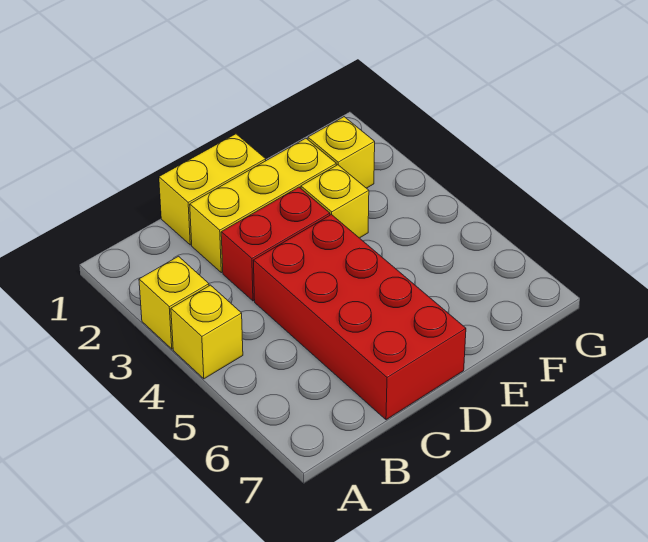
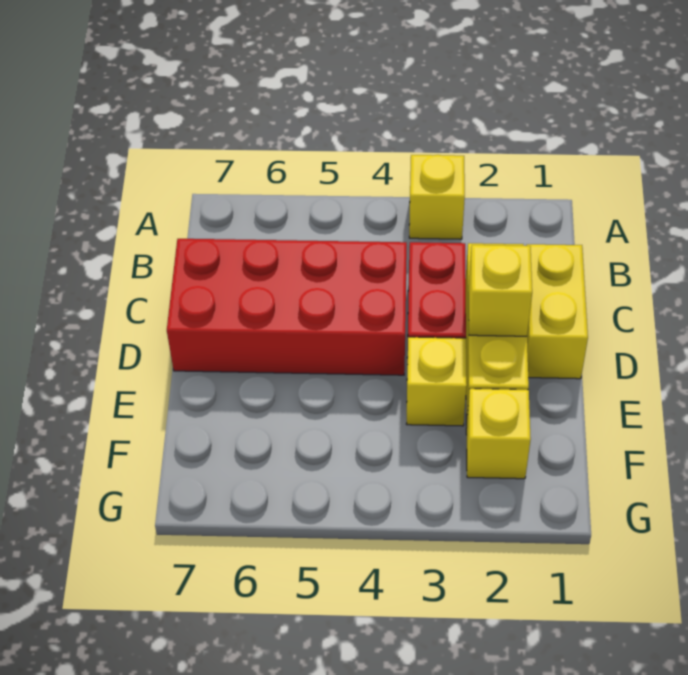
yellow brick A4 level 1 -> yellow brick D2 level 2

